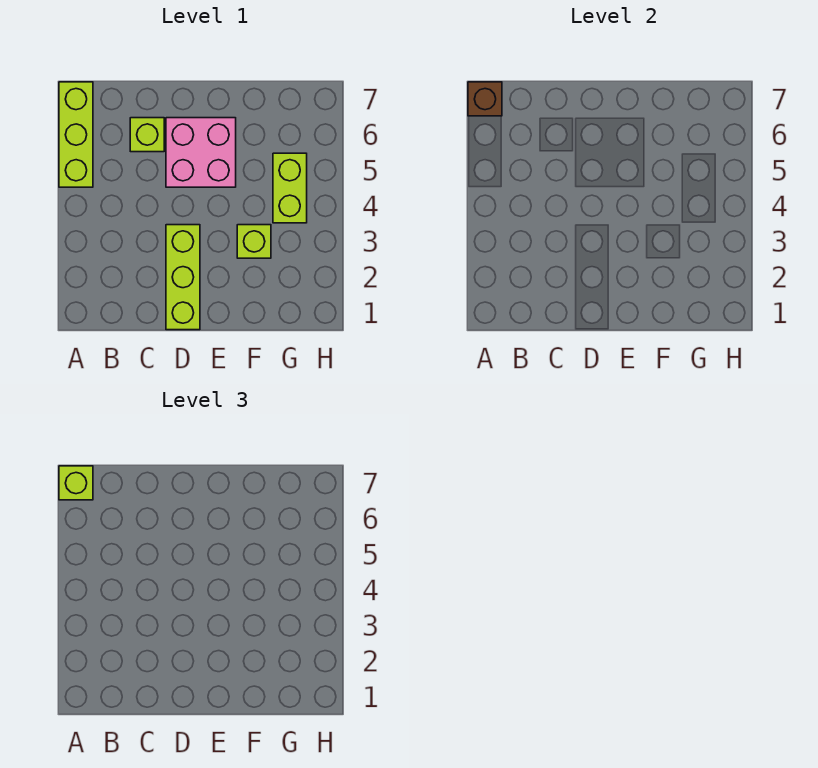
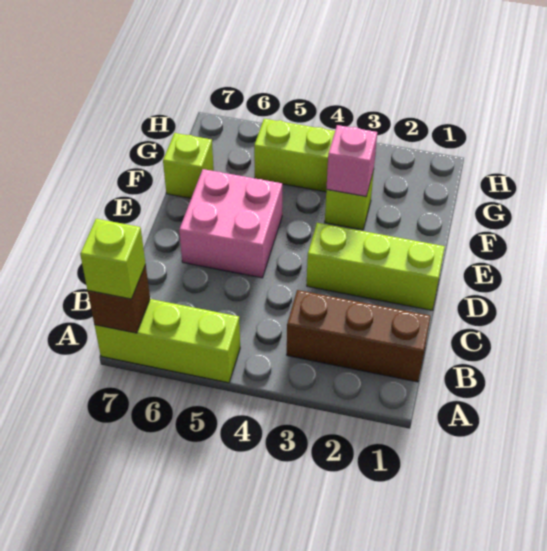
none -> brown brick B1:B3 level 1
lime brick C6 level 1 -> lime brick F7 level 1
none -> pink brick F3 level 2

